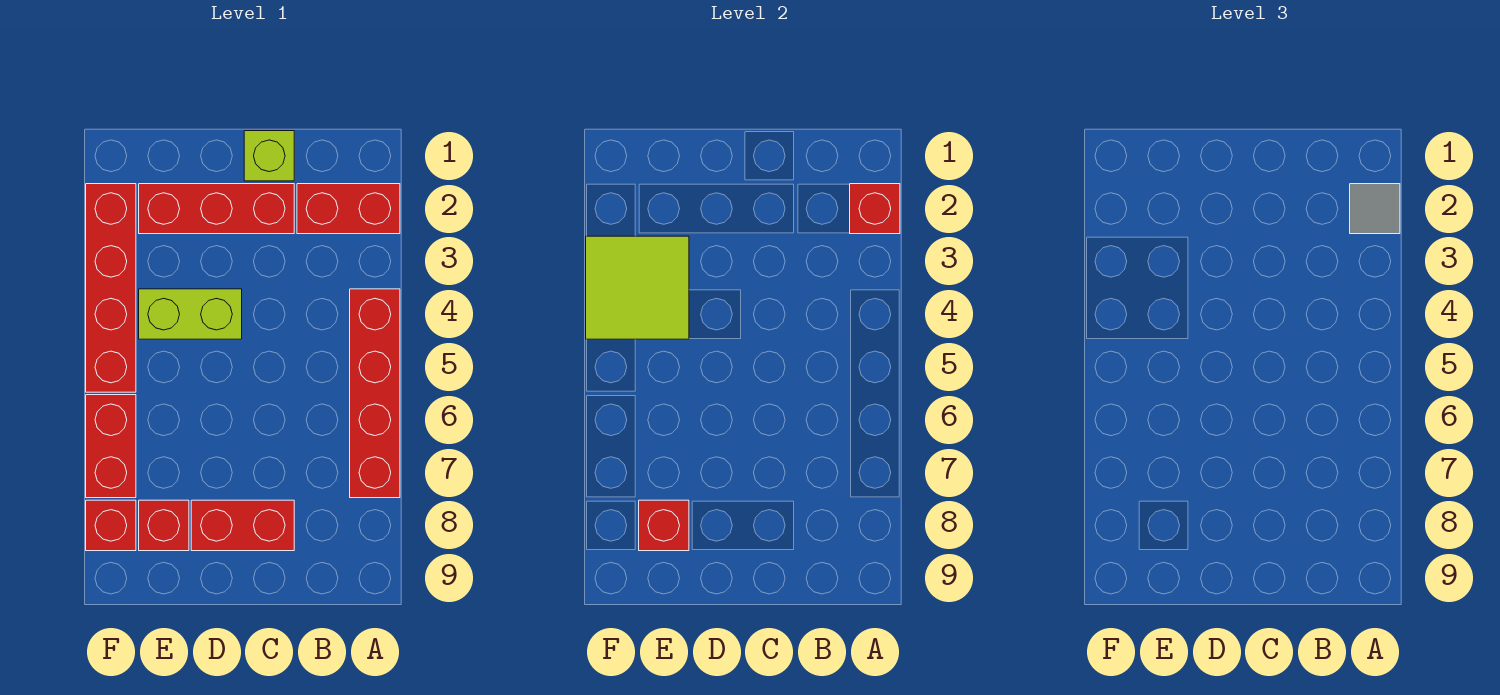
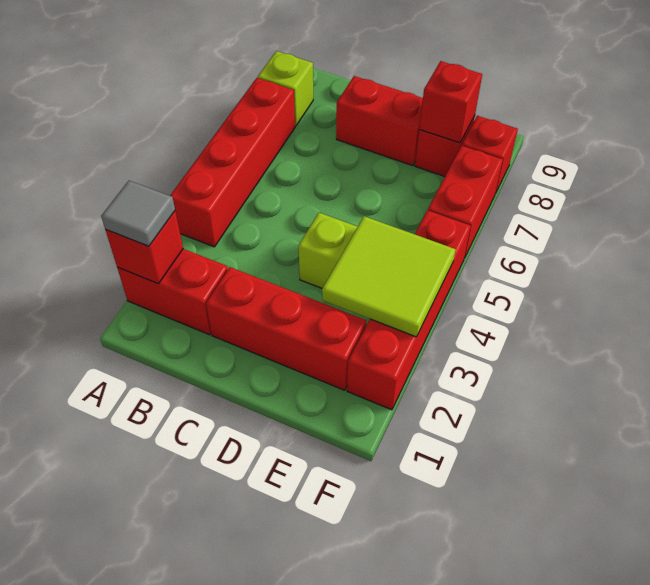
lime brick C1 level 1 -> lime brick A8 level 1

